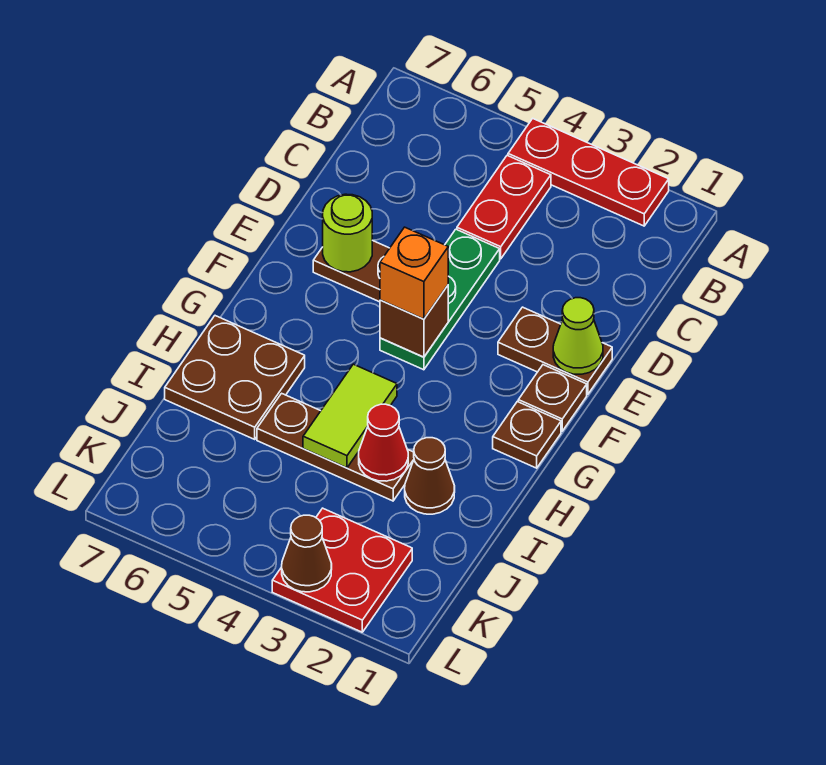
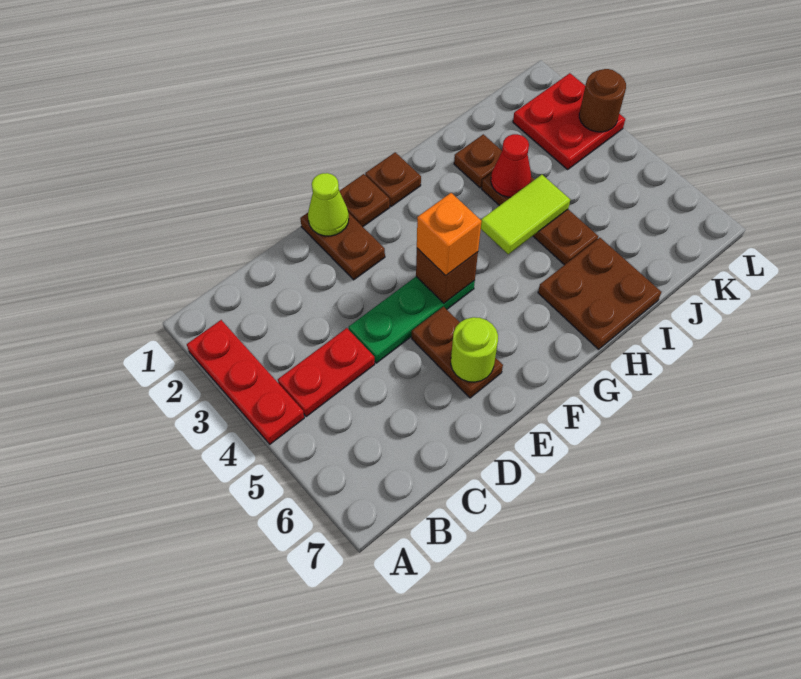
brown cone I2 level 1 -> brown plate I2 level 1
brown cone L3 level 2 -> brown round brick L3 level 2

